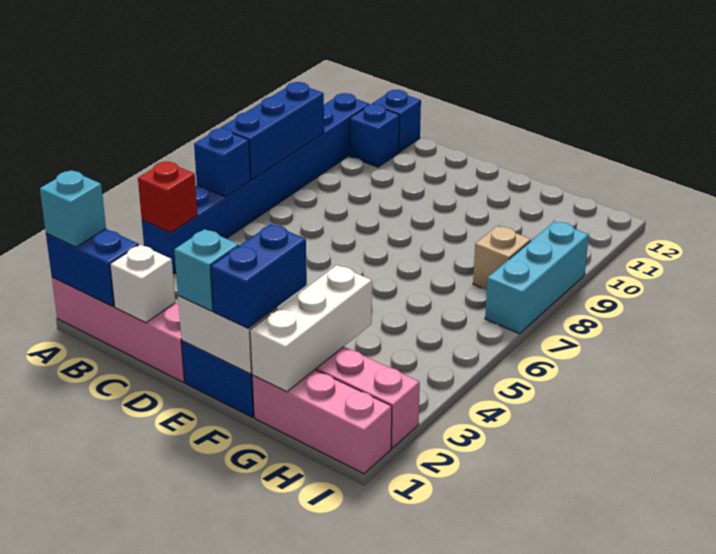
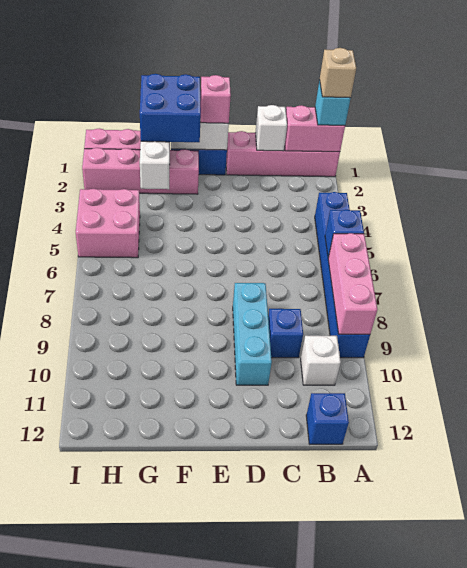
blue brick A1:B1 level 2 -> pink brick A1:B1 level 2
blue brick A4:A11 level 1 -> blue brick A4:A9 level 1
red brick A4 level 2 -> none
blue brick A7:A9 level 2 -> pink brick A7:A9 level 2
none -> white brick B10 level 1
blue brick B11 level 1 -> blue brick C9 level 1
cyan brick E1 level 3 -> pink brick E1 level 3
blue brick F1:F2 level 3 -> blue brick F1:G2 level 3
none -> pink brick H4:I5 level 1
tan brick H8 level 1 -> tan brick A1 level 4
cyan brick I7:I9 level 1 -> cyan brick D8:D10 level 1

